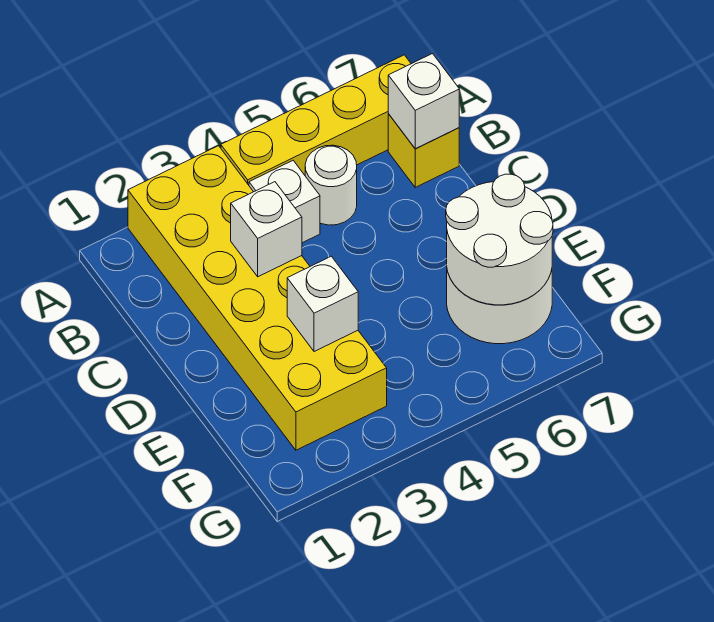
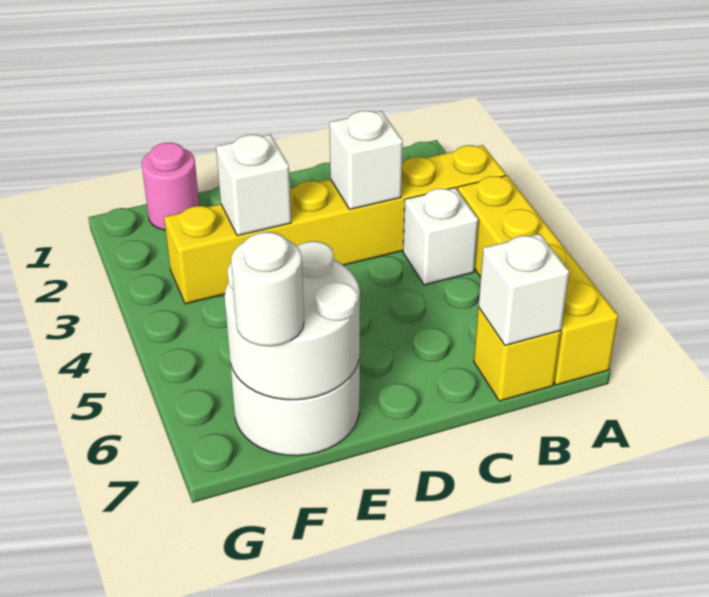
yellow brick A2:F3 level 1 -> yellow brick A3:F3 level 1
white round brick B5 level 1 -> white round brick F7 level 3
none -> pink round brick F1 level 1

